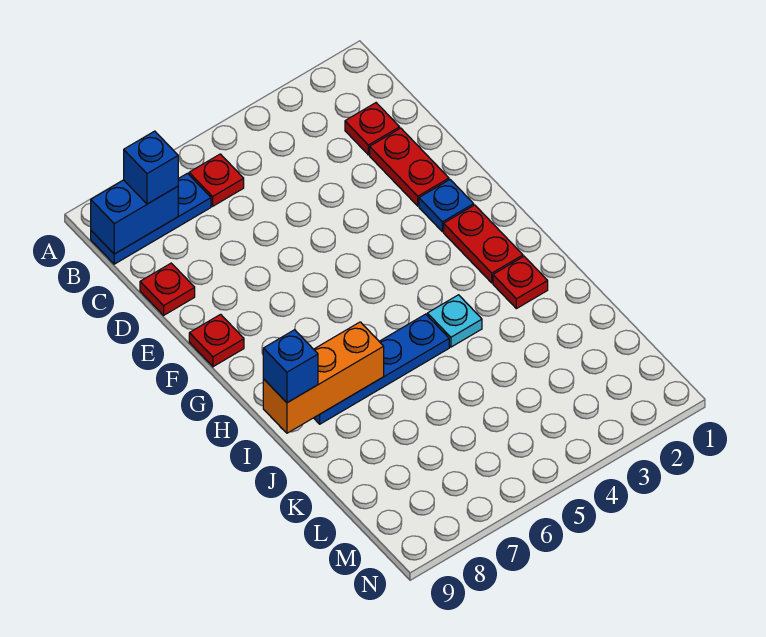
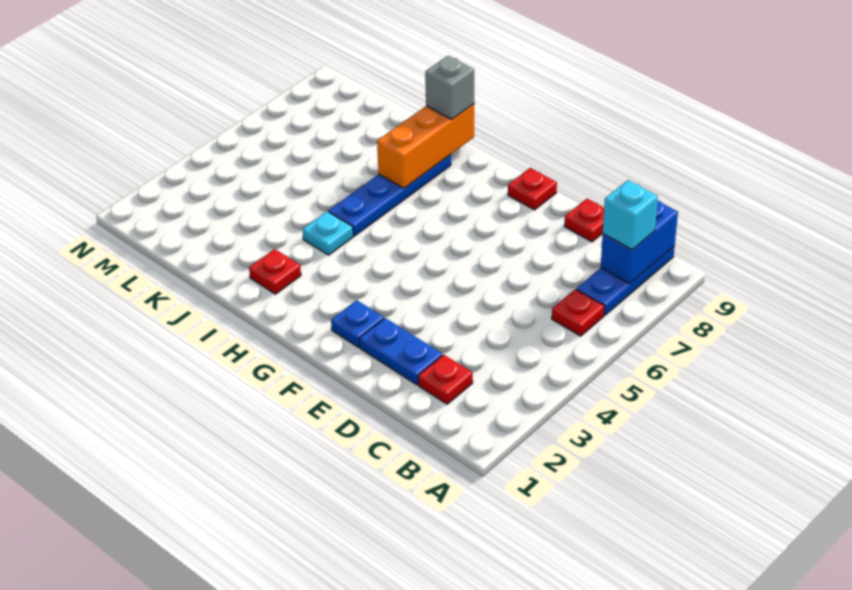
blue brick B8 level 3 -> cyan brick B8 level 3
red plate D2:E2 level 1 -> blue plate D2:E2 level 1
red plate G2:H2 level 1 -> none
blue brick I9 level 3 -> grey brick I9 level 3

